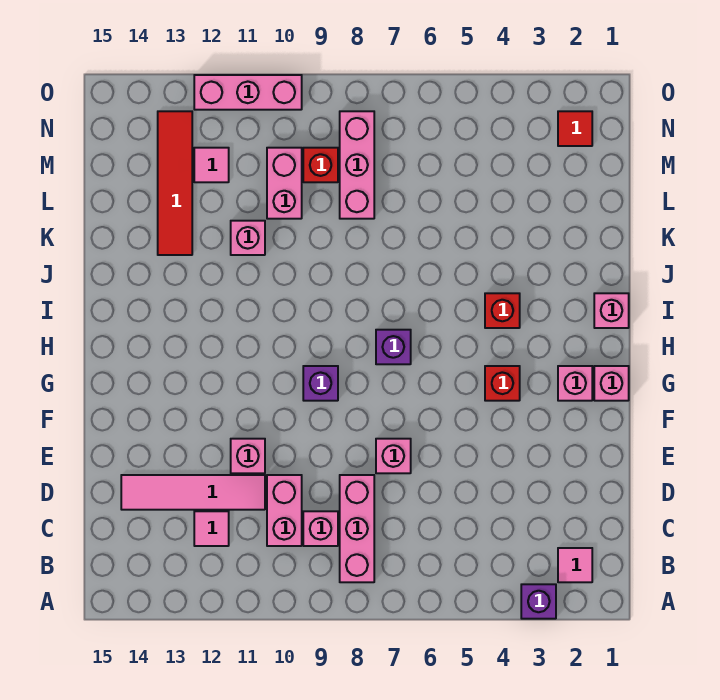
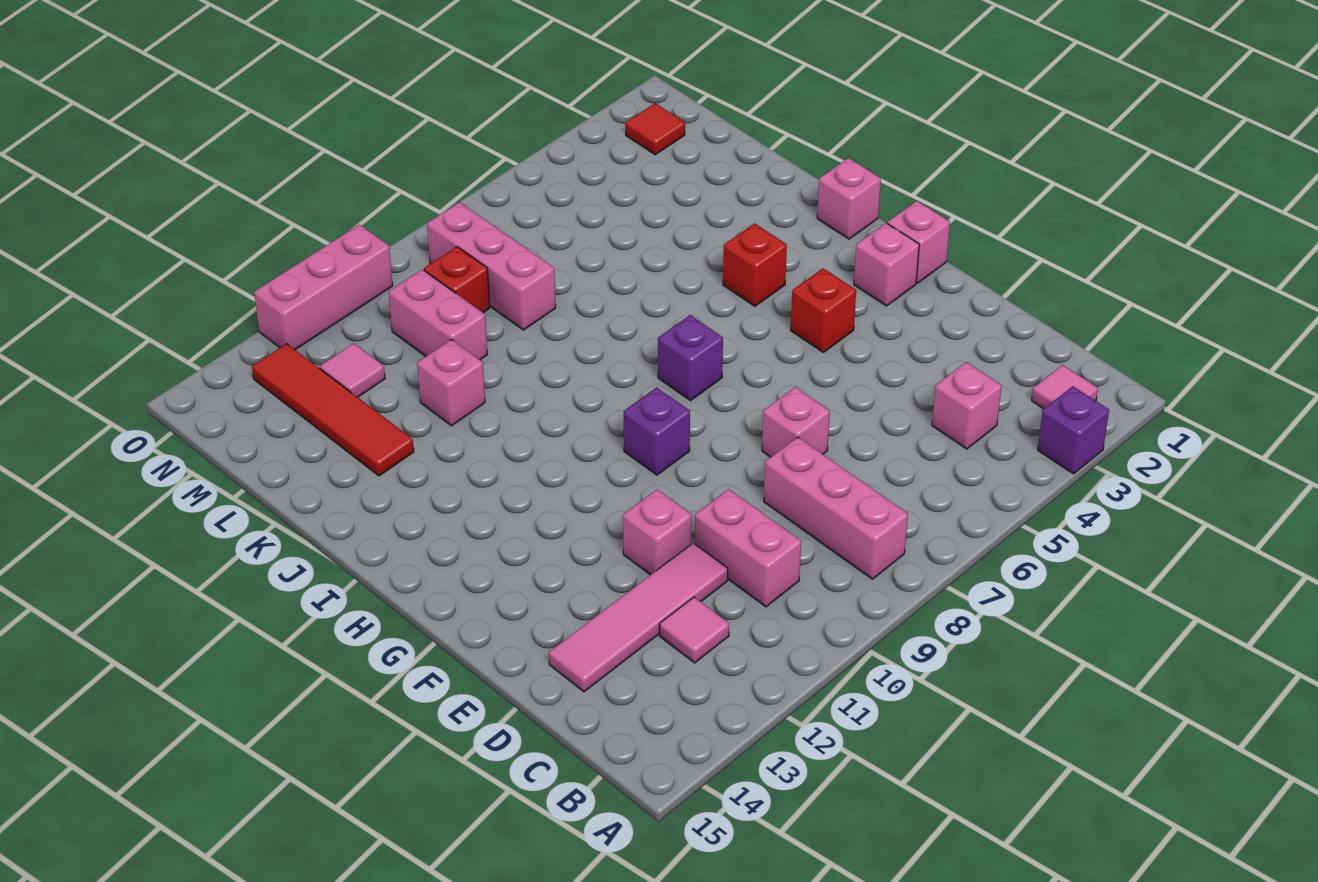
pink brick C9 level 1 -> pink brick C4 level 1

